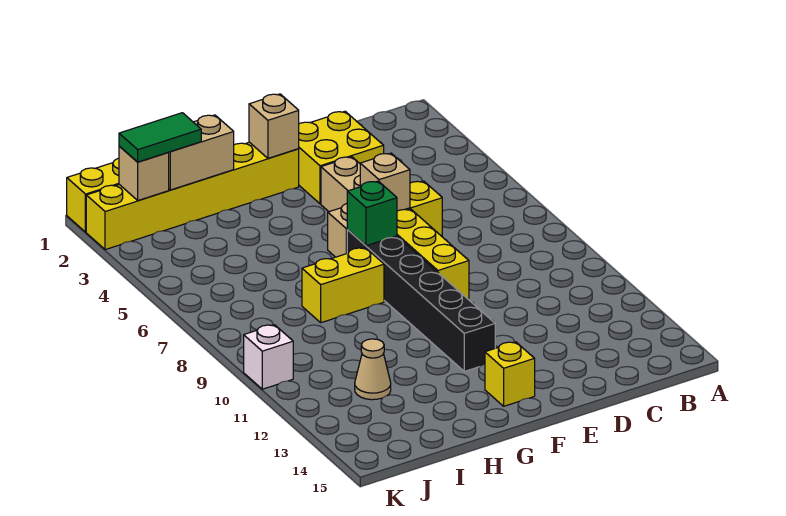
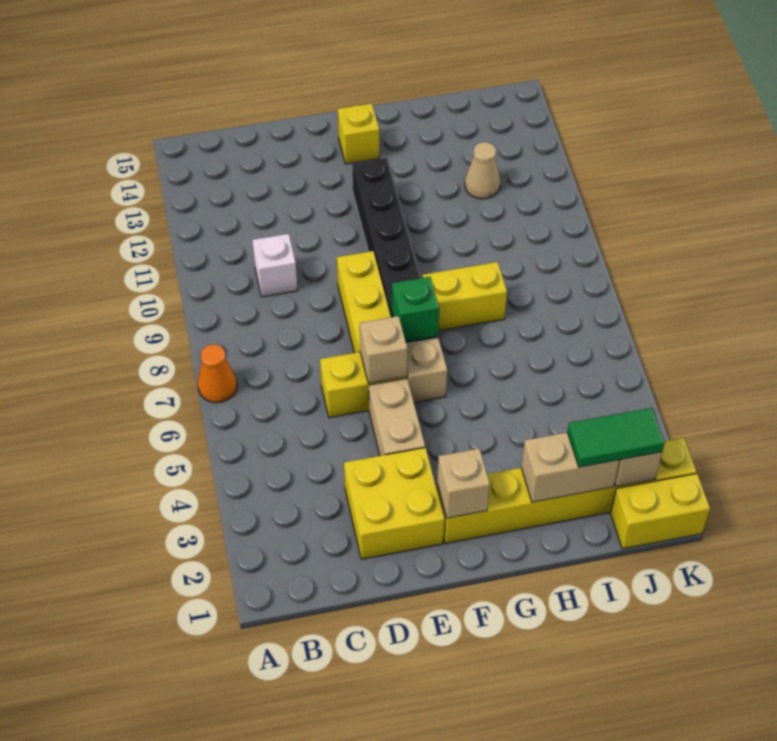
none -> orange cone A7 level 1
white brick K10 level 1 -> white brick C10 level 1

